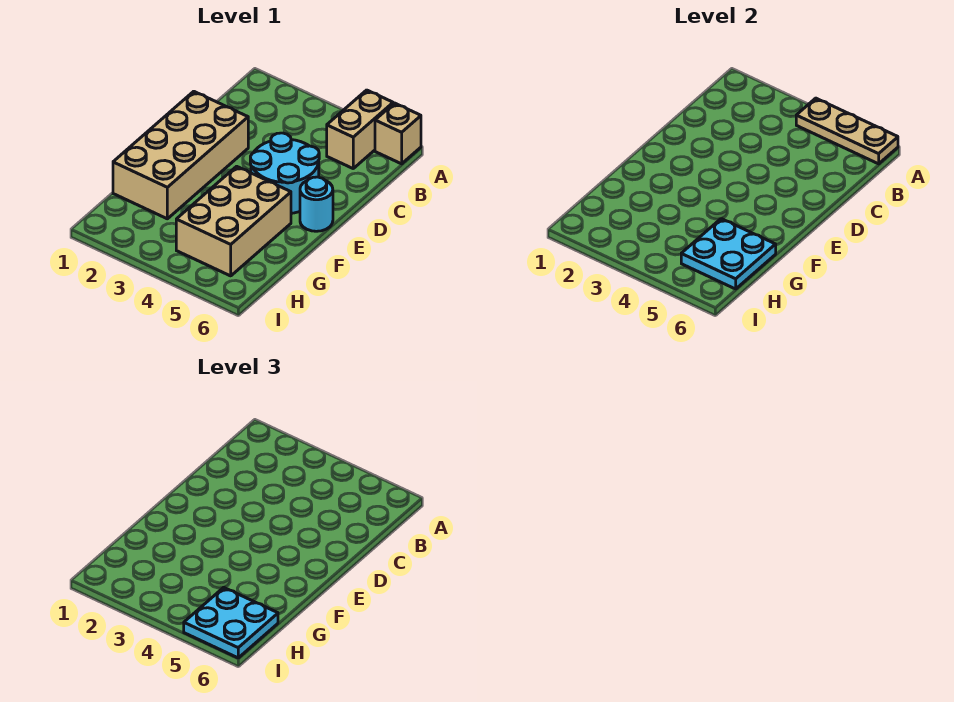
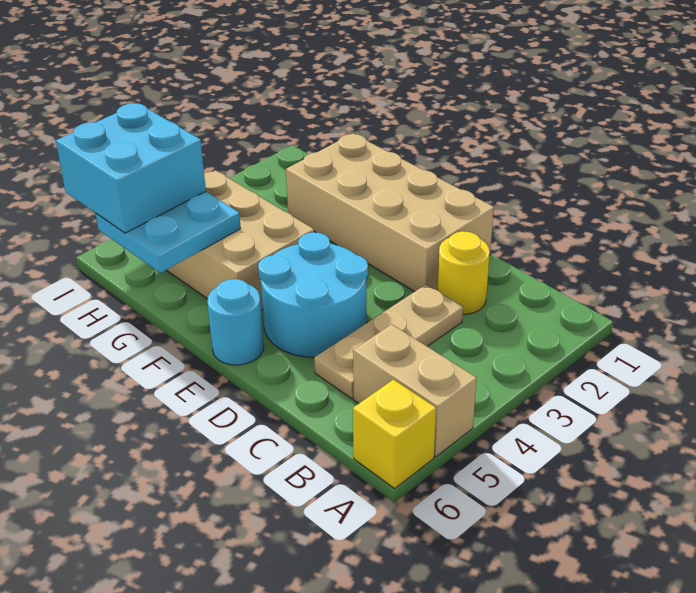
tan plate A4:A6 level 2 -> tan plate C3:C5 level 1
tan brick A6 level 1 -> yellow brick A6 level 1
none -> yellow round brick C2 level 1
cyan plate H5:I6 level 3 -> cyan brick H5:I6 level 3

